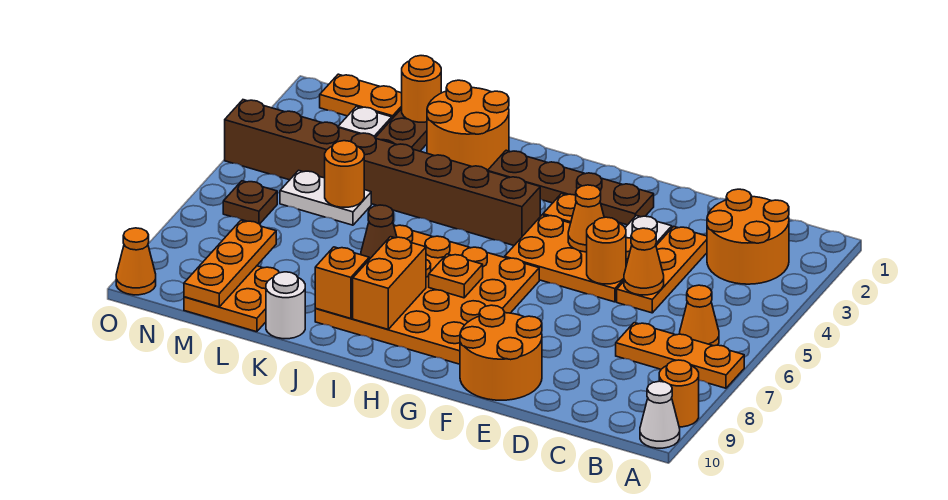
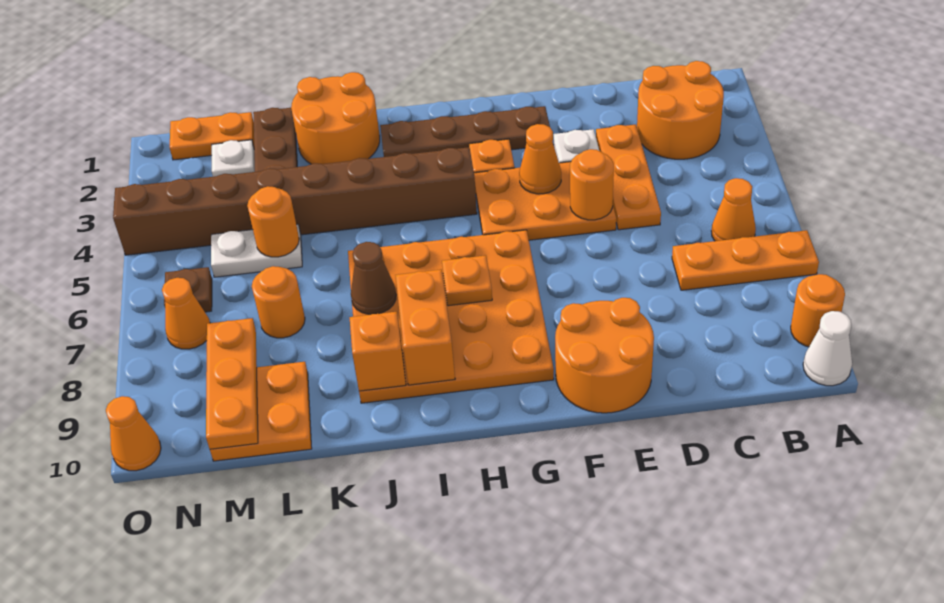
orange cone D5 level 2 -> orange cone N7 level 1
white round brick K10 level 1 -> none
orange round brick L1 level 2 -> orange round brick L7 level 1

